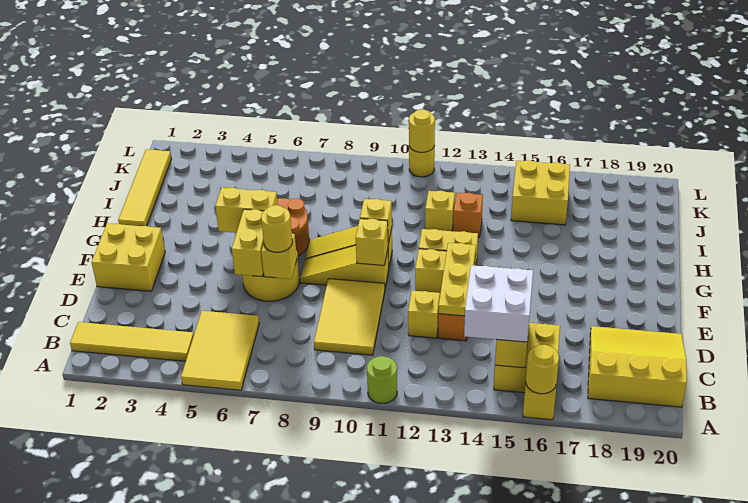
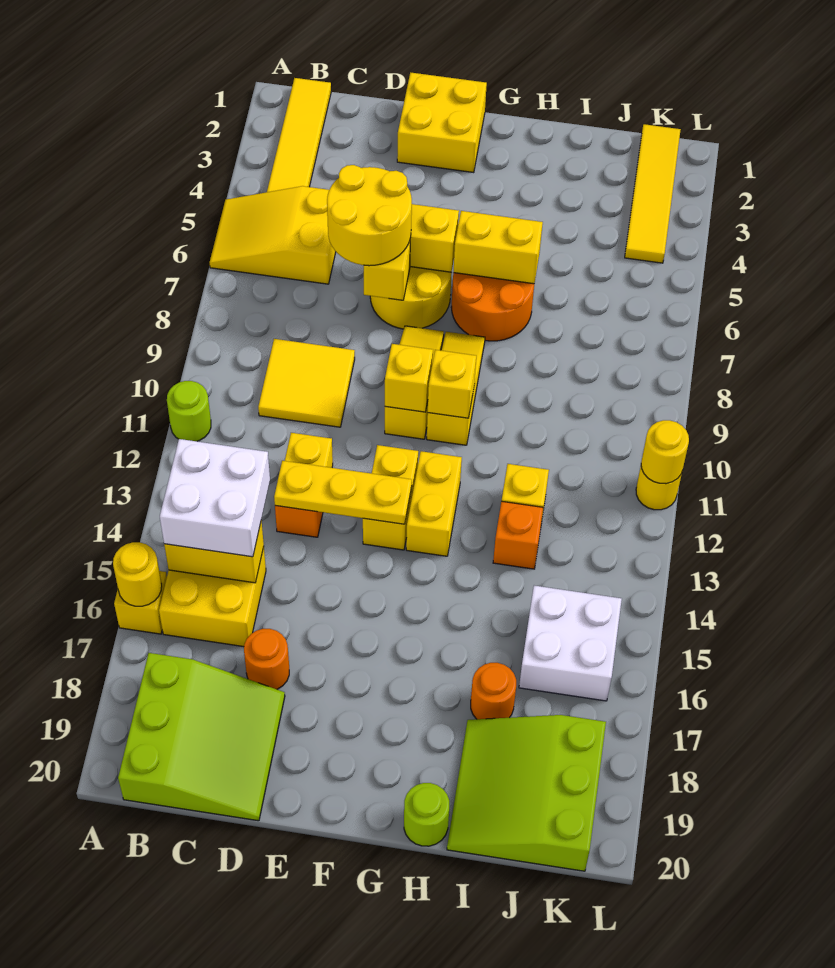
yellow tile A5:C6 level 1 -> yellow slope A5:C6 level 1 top C
yellow slope B18:D20 level 1 top B -> lime slope B18:D20 level 1 top B
yellow tile C9:E10 level 1 -> yellow tile C9:D10 level 1
none -> orange round brick D17 level 1
yellow round brick E7 level 3 -> yellow round brick D6:E7 level 3
yellow brick G5:G6 level 2 -> yellow brick G6:H6 level 2
yellow tile H1:K1 level 1 -> yellow tile K1:K4 level 1
none -> lime round brick H20 level 1
none -> orange round brick I17 level 1
none -> lime slope I18:K20 level 1 top K
yellow brick J15:K16 level 1 -> white brick J15:K16 level 1

